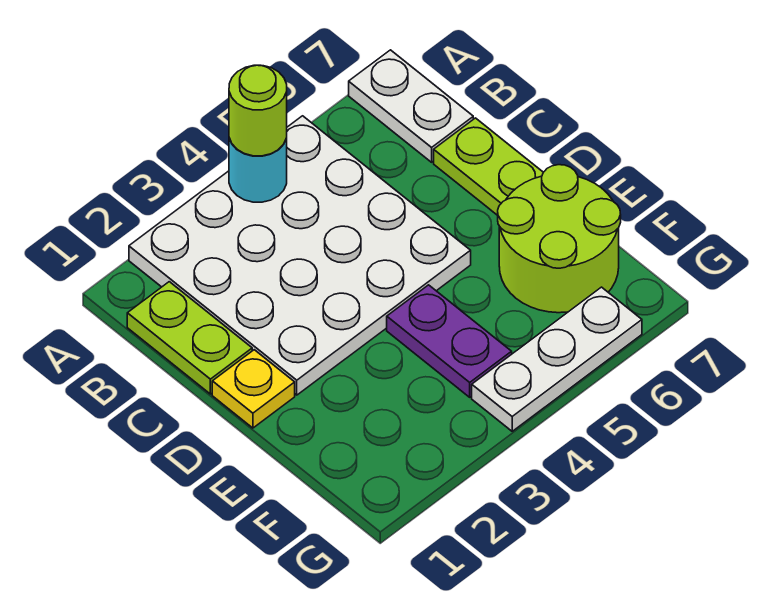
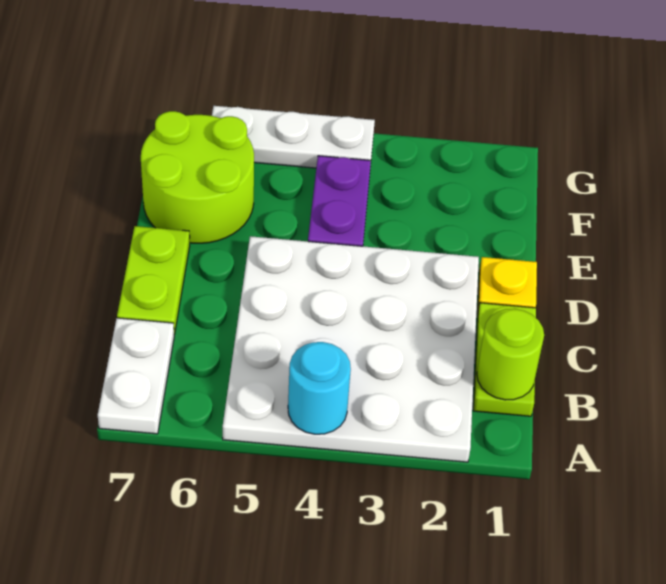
lime round brick A4 level 3 -> lime round brick B1 level 2

